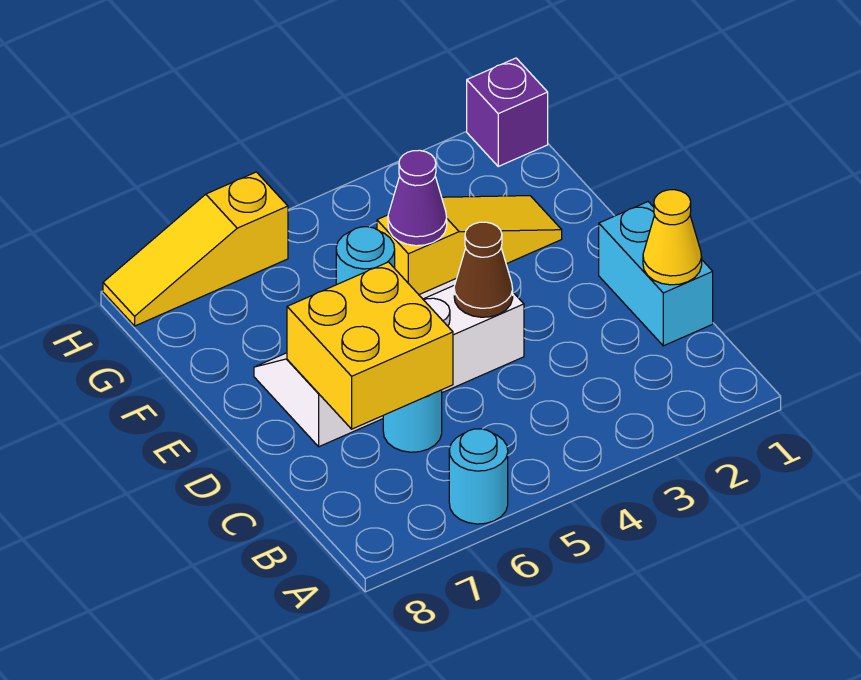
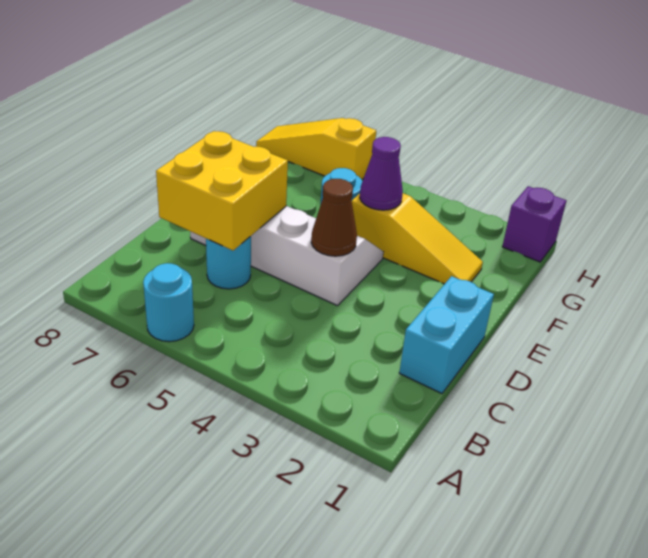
yellow cone C1 level 2 -> none

